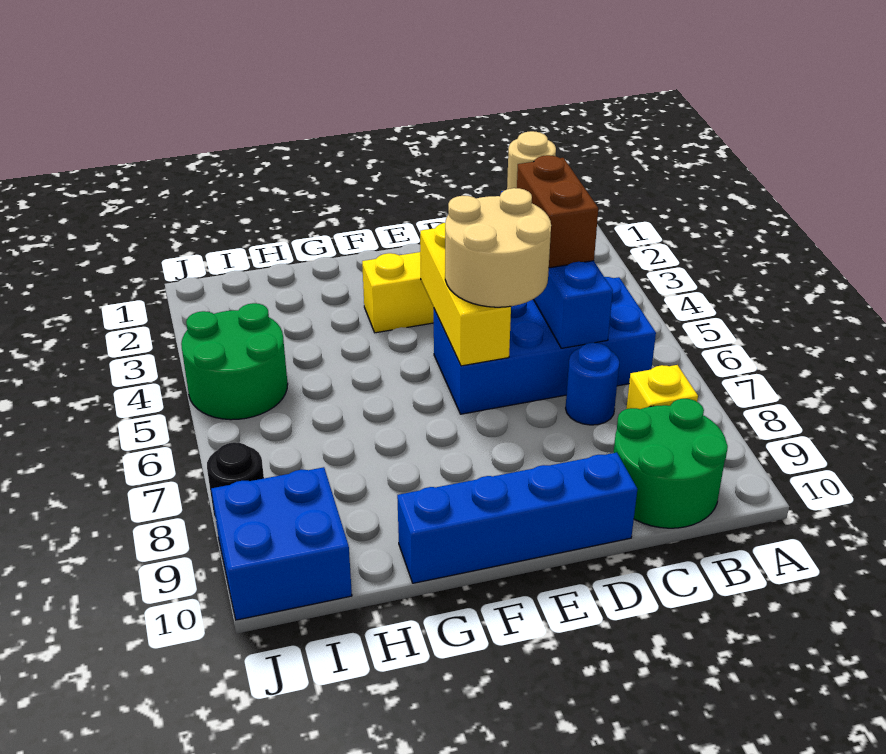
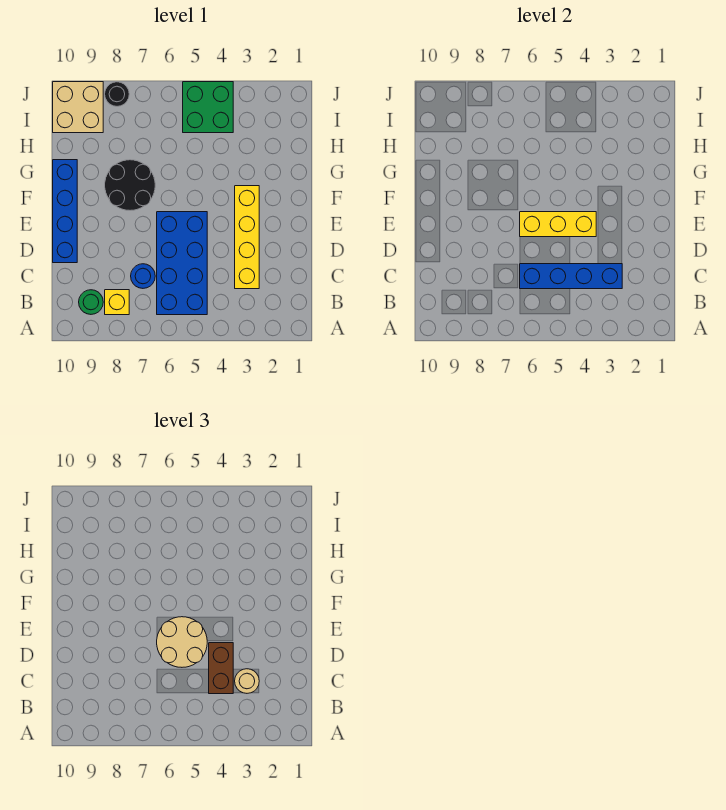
green round brick B9:C10 level 1 -> green round brick B9 level 1
brown brick C4:C5 level 3 -> brown brick C4:D4 level 3
none -> black round brick F7:G8 level 1
green round brick I4:J5 level 1 -> green brick I4:J5 level 1
blue brick I9:J10 level 1 -> tan brick I9:J10 level 1

